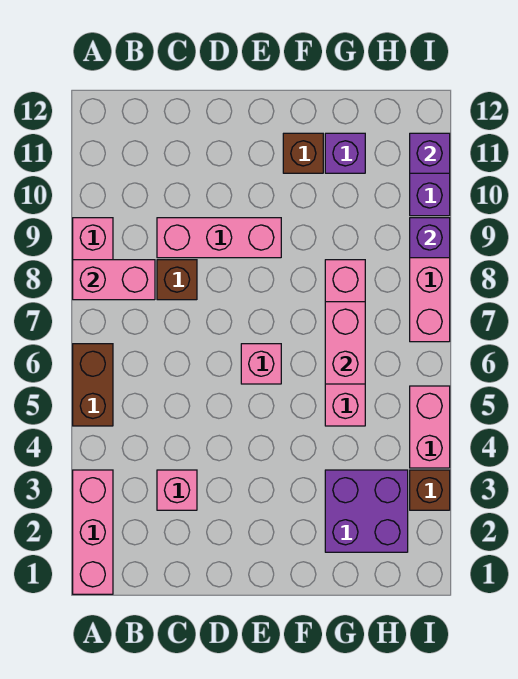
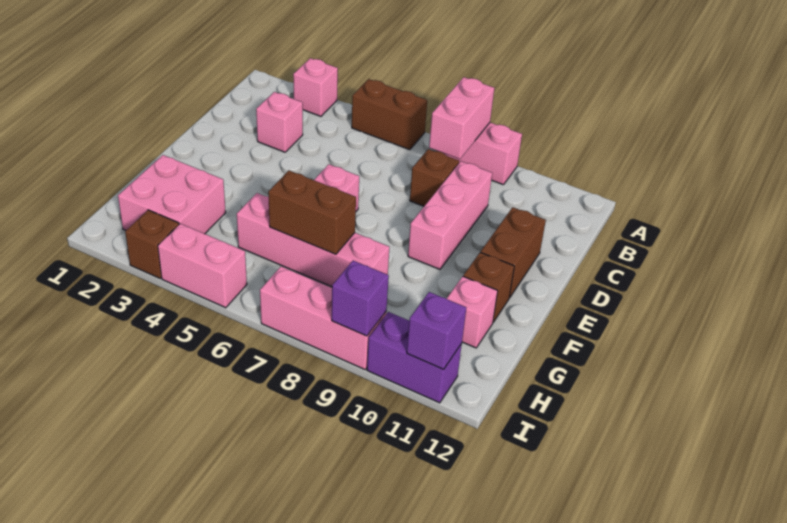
pink brick A1:A3 level 1 -> pink brick A3 level 1
none -> brown brick D11:E11 level 1
purple brick G2:H3 level 1 -> pink brick G2:H3 level 1
pink brick G6:G7 level 2 -> brown brick G6:G7 level 2
purple brick G11 level 1 -> pink brick G11 level 1

